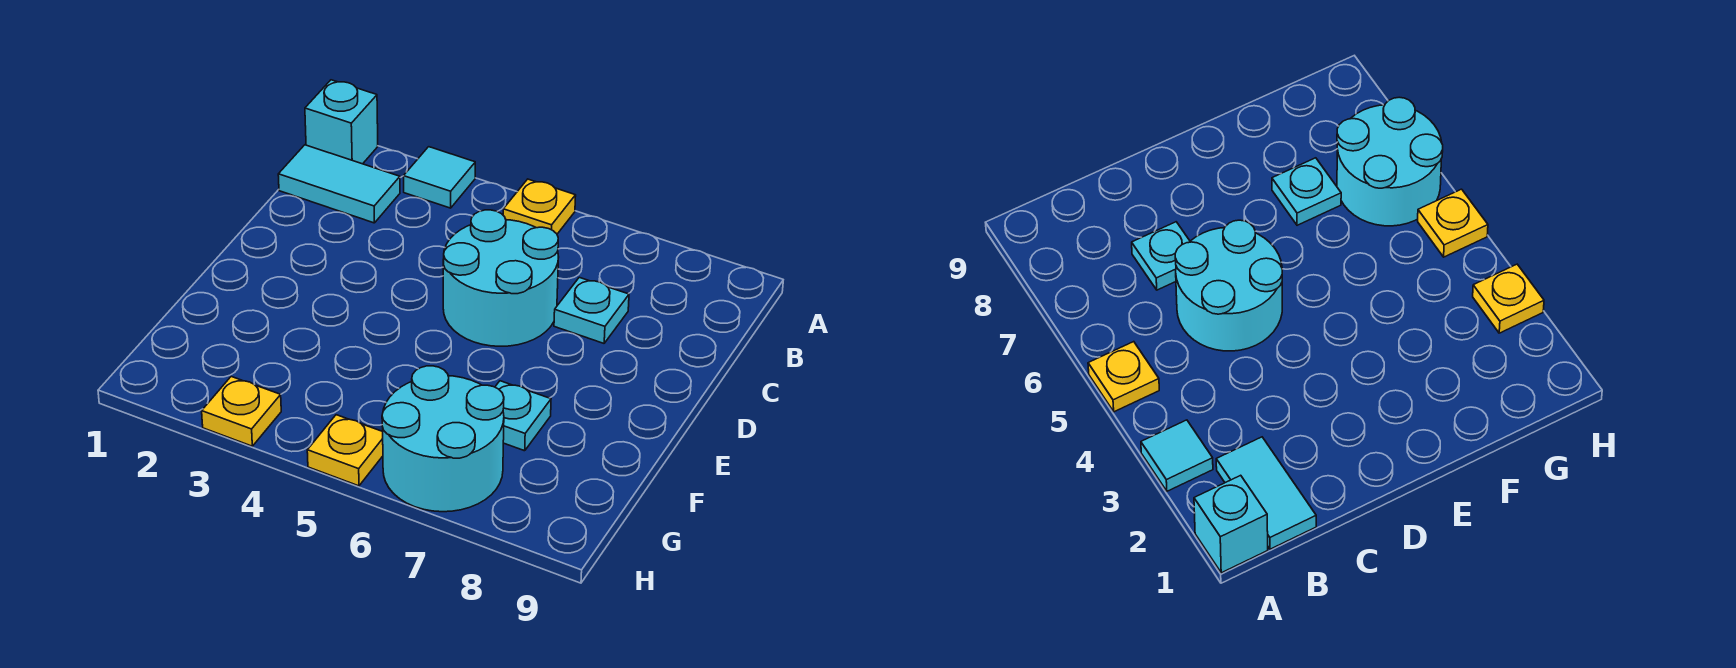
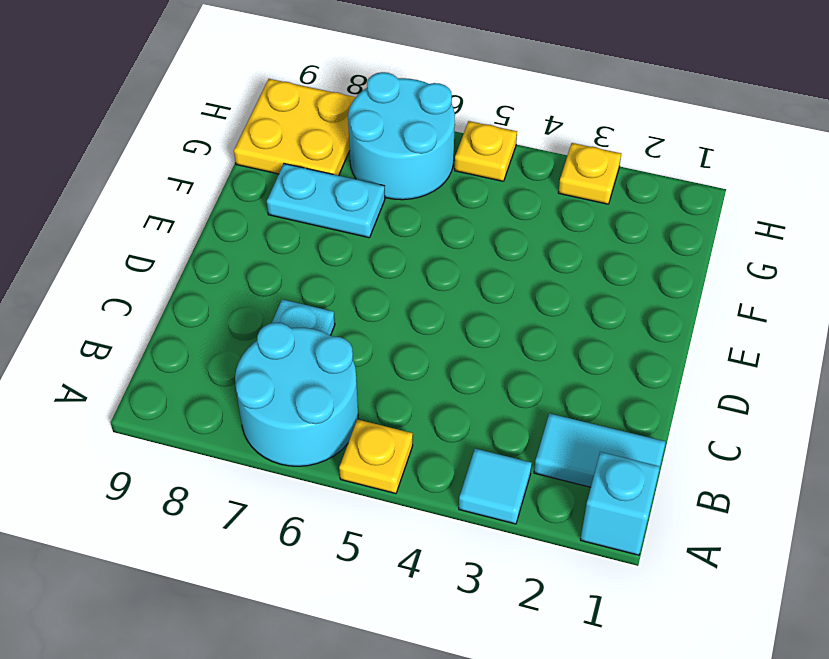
cyan round brick C5:D6 level 1 -> cyan round brick A6:B7 level 1
cyan plate F7 level 1 -> cyan plate F7:F8 level 1
none -> yellow plate G8:H9 level 1

